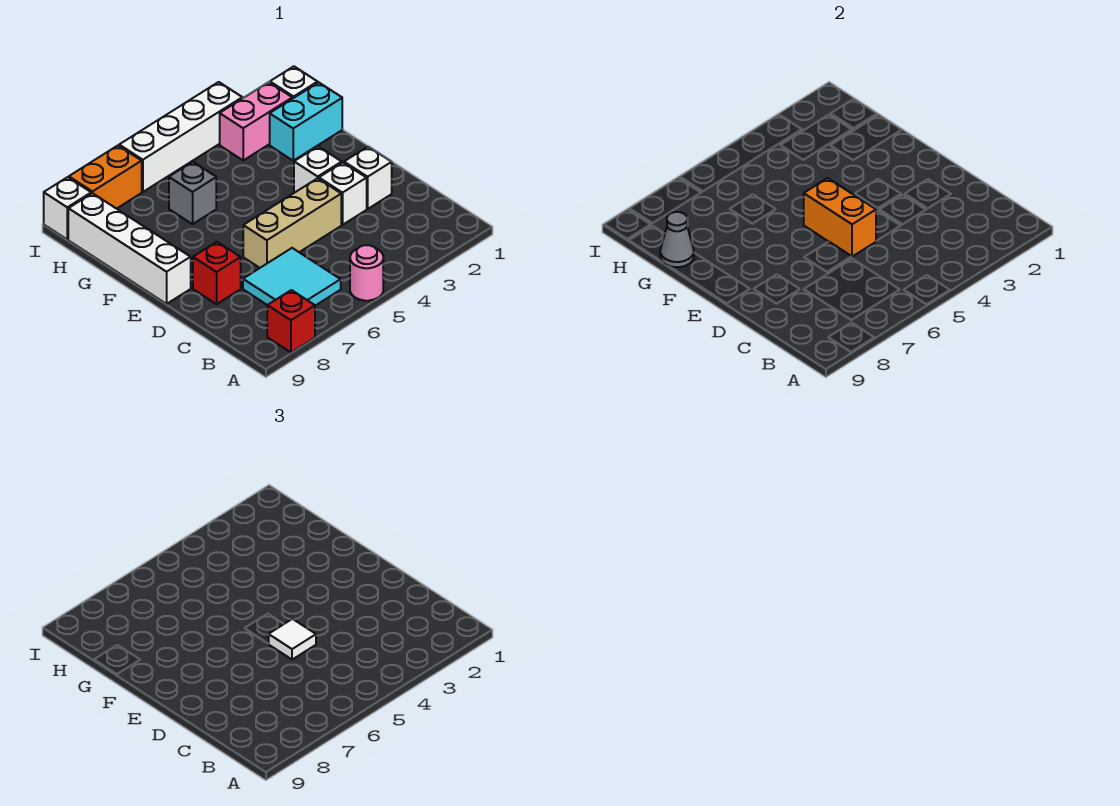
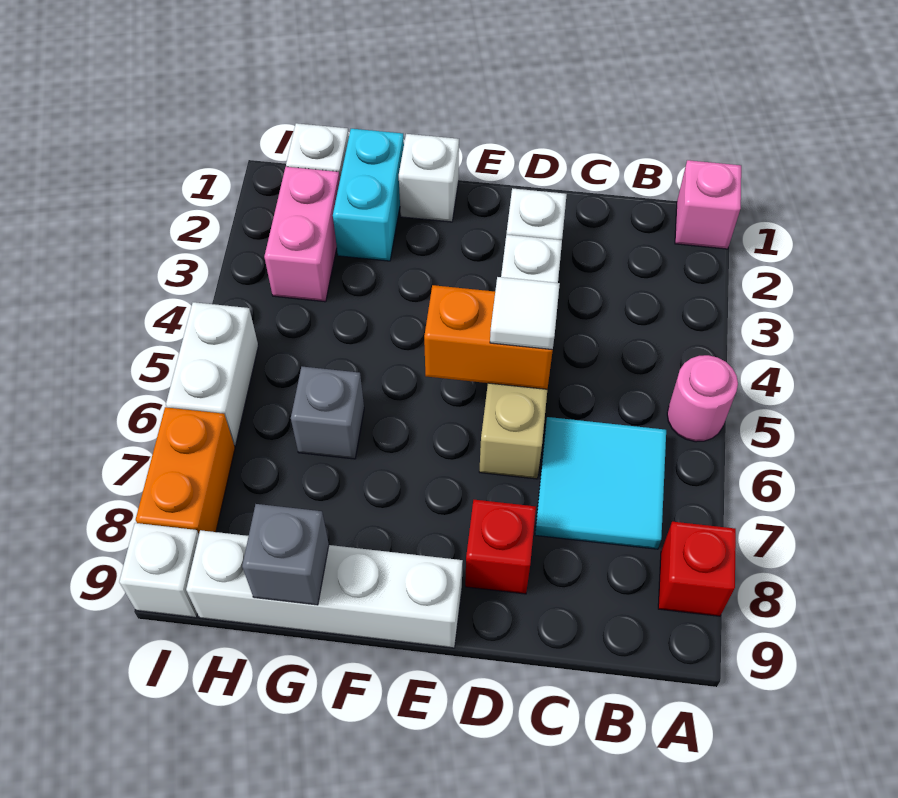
none -> pink brick A1 level 1
white brick E3 level 1 -> white brick F1 level 1
grey cone G9 level 2 -> grey brick G9 level 2
white brick I3:I6 level 1 -> white brick I5:I6 level 1

